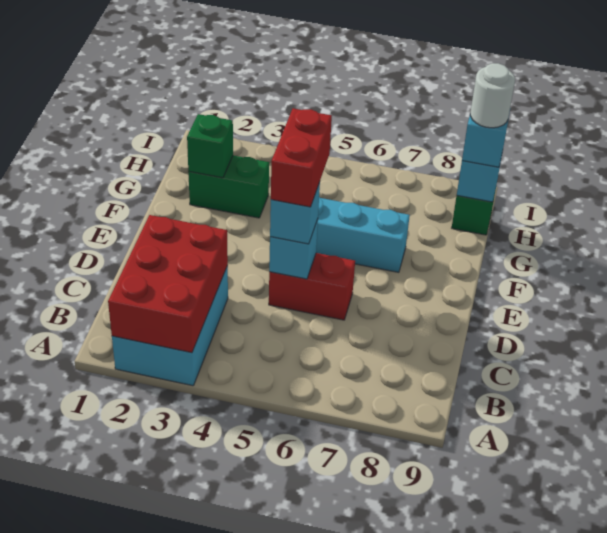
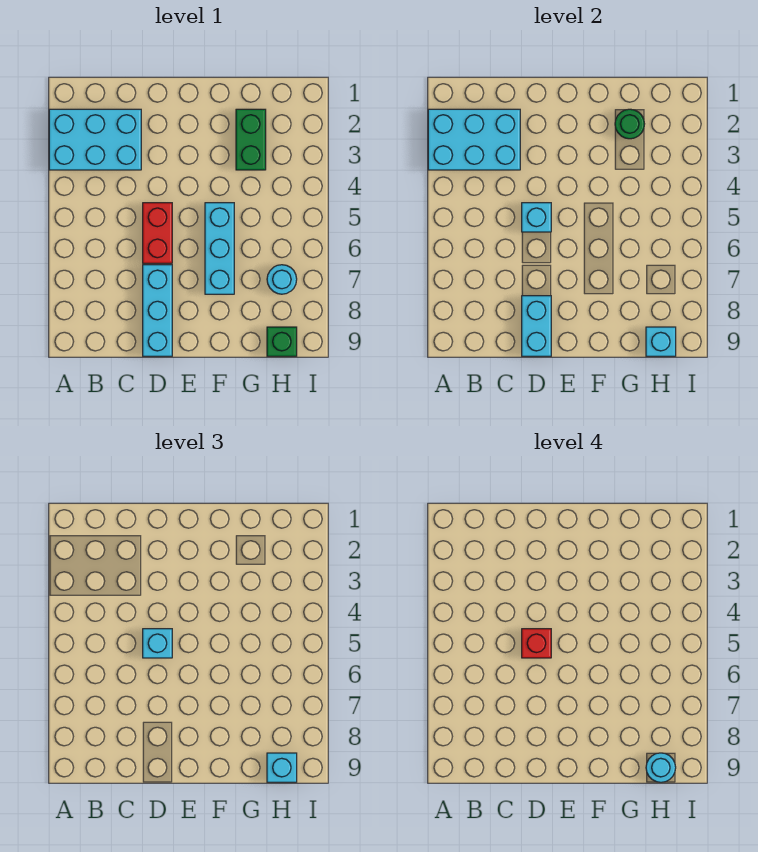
red brick A2:C3 level 2 -> cyan brick A2:C3 level 2
red brick D5:E5 level 4 -> red brick D5 level 4
none -> cyan brick D7:D9 level 1
none -> cyan brick D8:D9 level 2
green brick G2 level 2 -> green round brick G2 level 2
none -> cyan round brick H7 level 1
white round brick H9 level 4 -> cyan round brick H9 level 4

